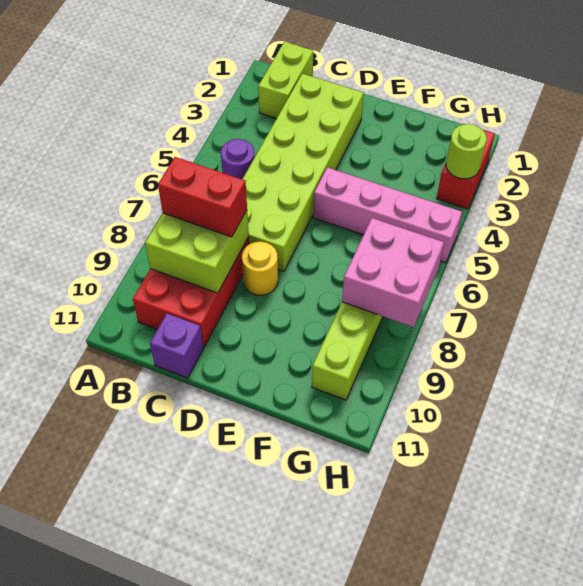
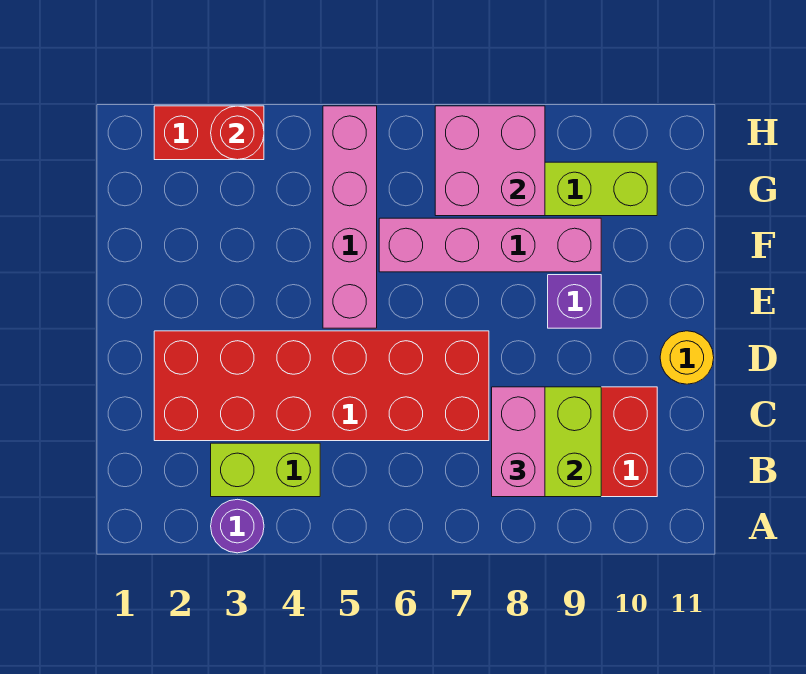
lime brick B1:B2 level 1 -> lime brick B3:B4 level 1
purple round brick B5 level 1 -> purple round brick A3 level 1
red brick B8:C8 level 3 -> pink brick B8:C8 level 3
lime brick C2:D7 level 1 -> red brick C2:D7 level 1
purple brick C11 level 1 -> purple brick E9 level 1
yellow round brick D8 level 1 -> yellow round brick D11 level 1
none -> pink brick F6:F9 level 1
lime round brick H3 level 2 -> red round brick H3 level 2

